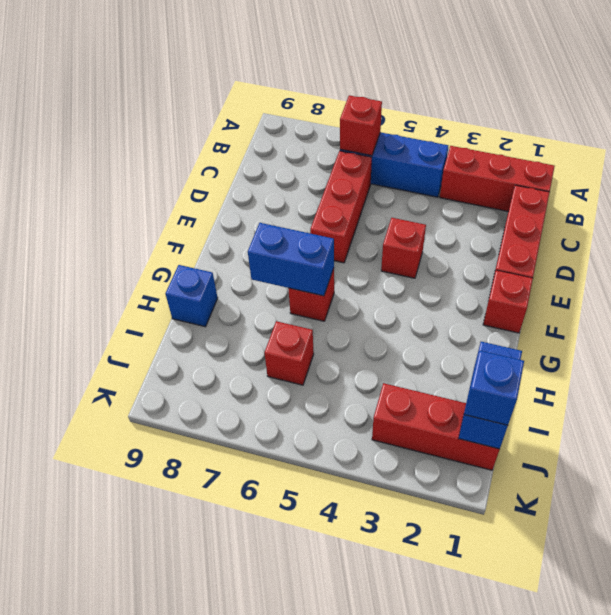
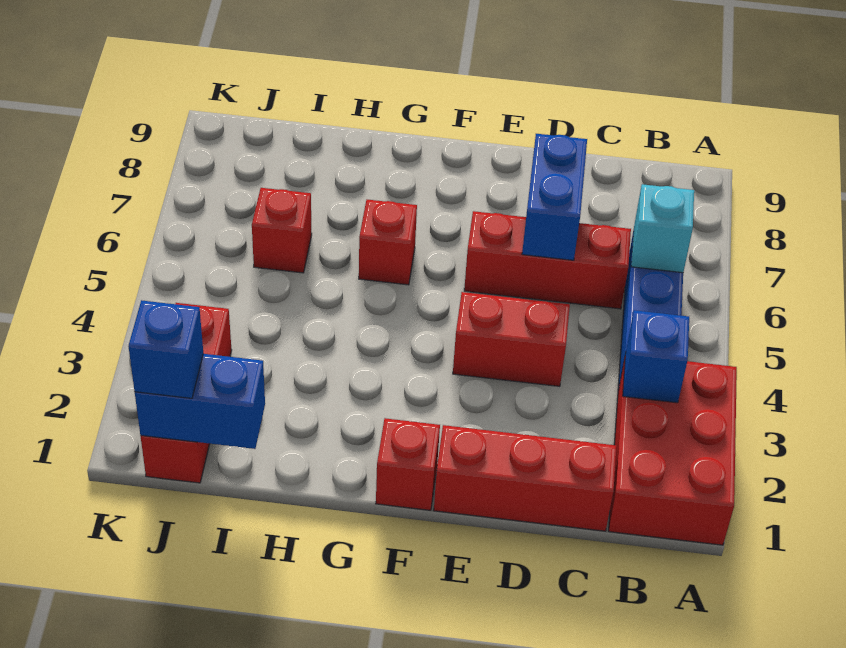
red brick B1:B3 level 1 -> red brick A1:B3 level 1
red brick B6 level 2 -> cyan brick B6 level 2
red brick E4 level 1 -> red brick D4:E4 level 1
blue brick G6:G7 level 2 -> blue brick D6:D7 level 2
blue brick H9 level 1 -> blue brick B3 level 2

